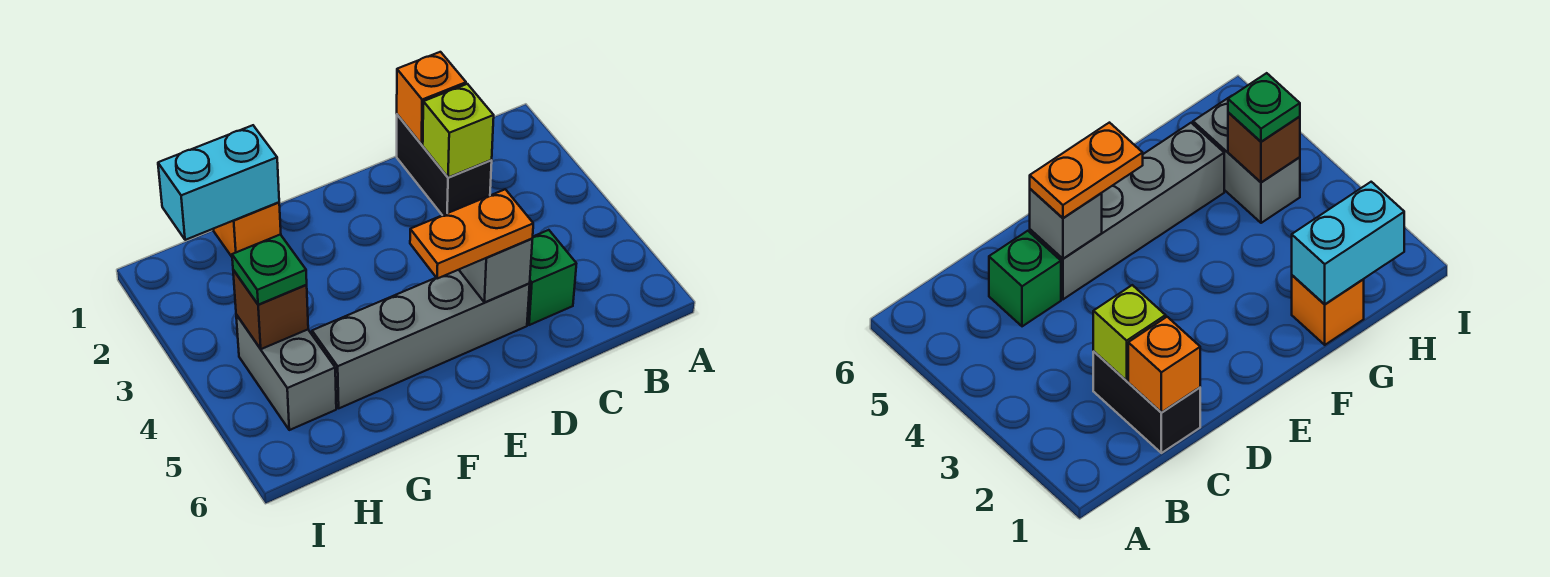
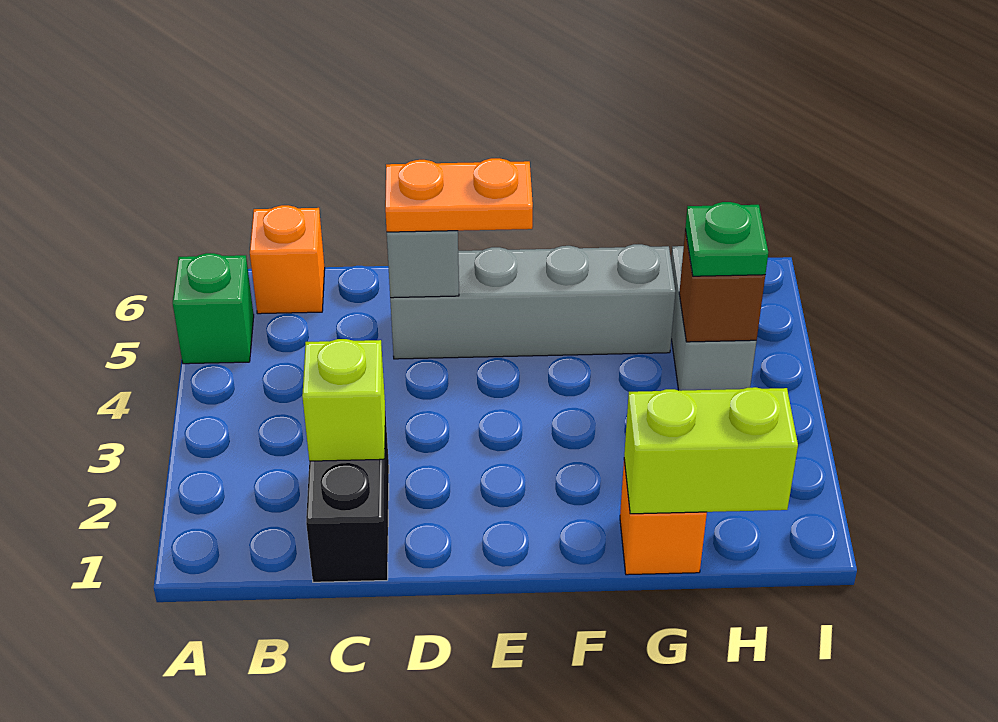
orange brick C1 level 2 -> orange brick B6 level 1
green brick C5 level 1 -> green brick A5 level 1
cyan brick G1:H1 level 2 -> lime brick G1:H1 level 2

